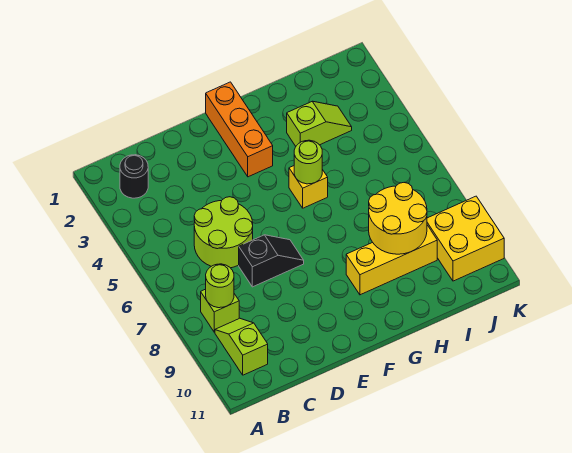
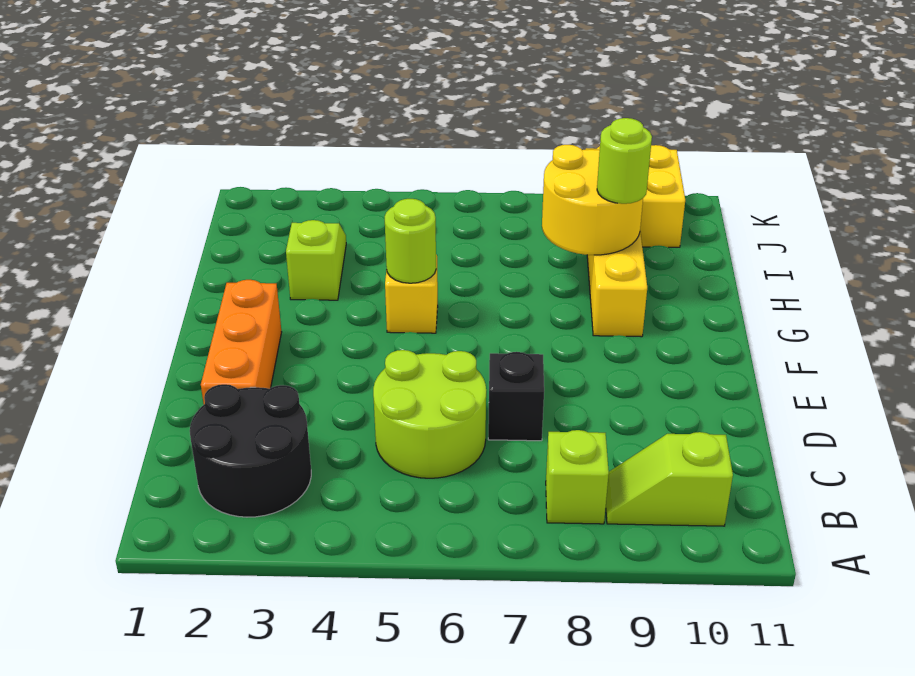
black round brick B2 level 1 -> black round brick B2:C3 level 1
lime round brick B8 level 2 -> lime round brick H9 level 3
orange brick F1:F3 level 1 -> orange brick D2:F2 level 1

